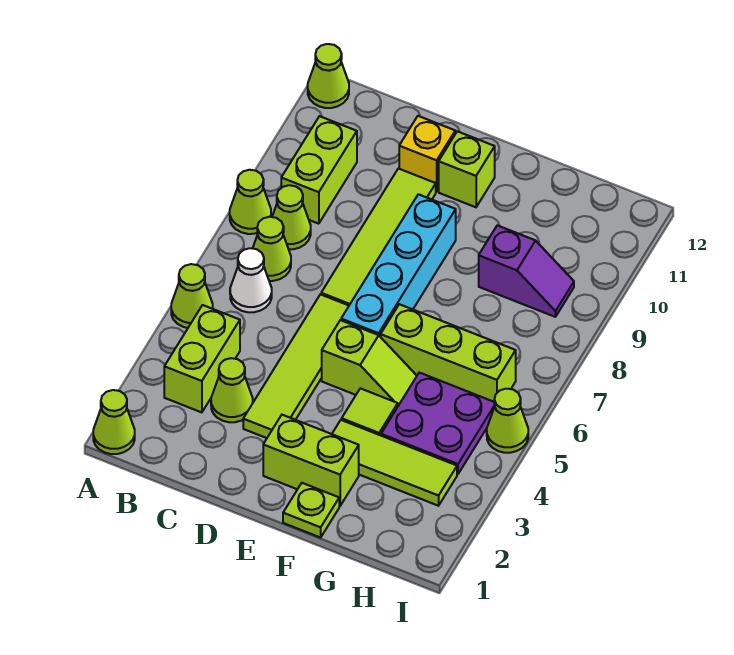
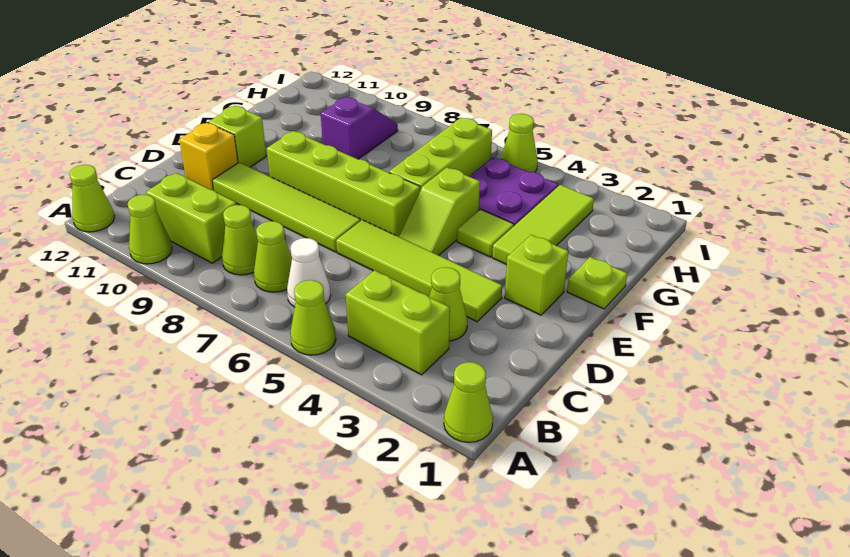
lime cone A8 level 1 -> lime cone A10 level 1
lime brick E2:F2 level 1 -> lime brick E2 level 1
lime slope E5:F5 level 1 top E -> lime slope E5:F5 level 1 top F
cyan brick E6:E9 level 1 -> lime brick E6:E9 level 1

